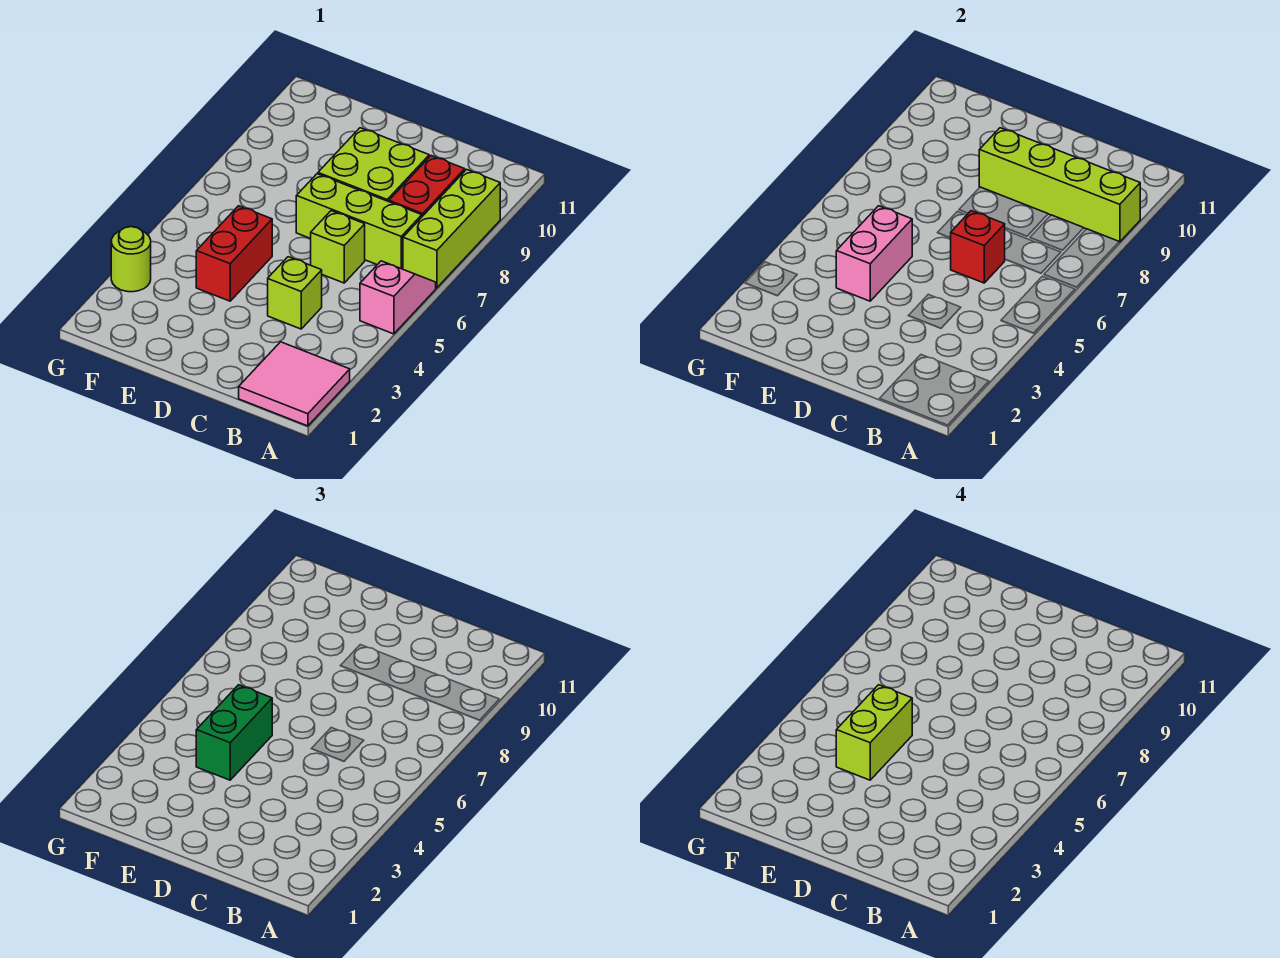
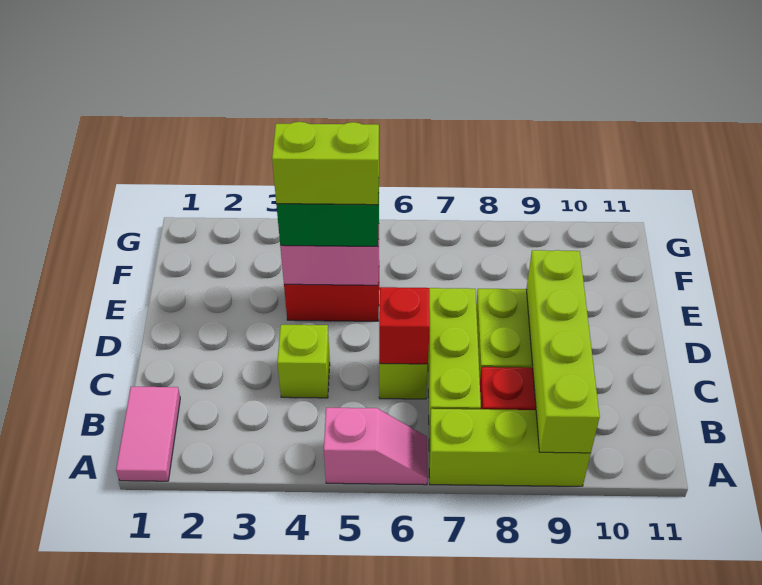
pink tile A1:B2 level 1 -> pink tile A1:B1 level 1
lime round brick G3 level 1 -> none

